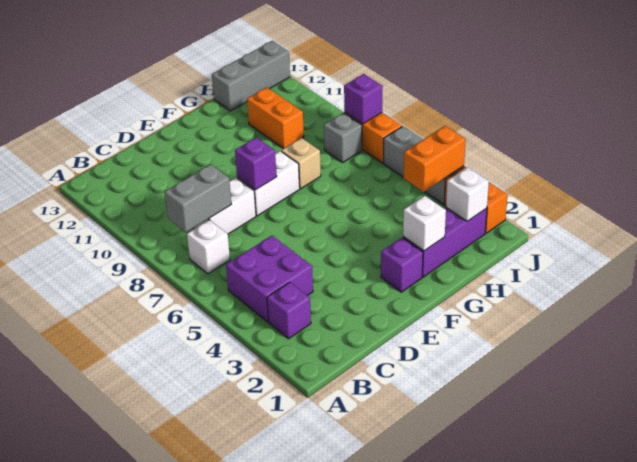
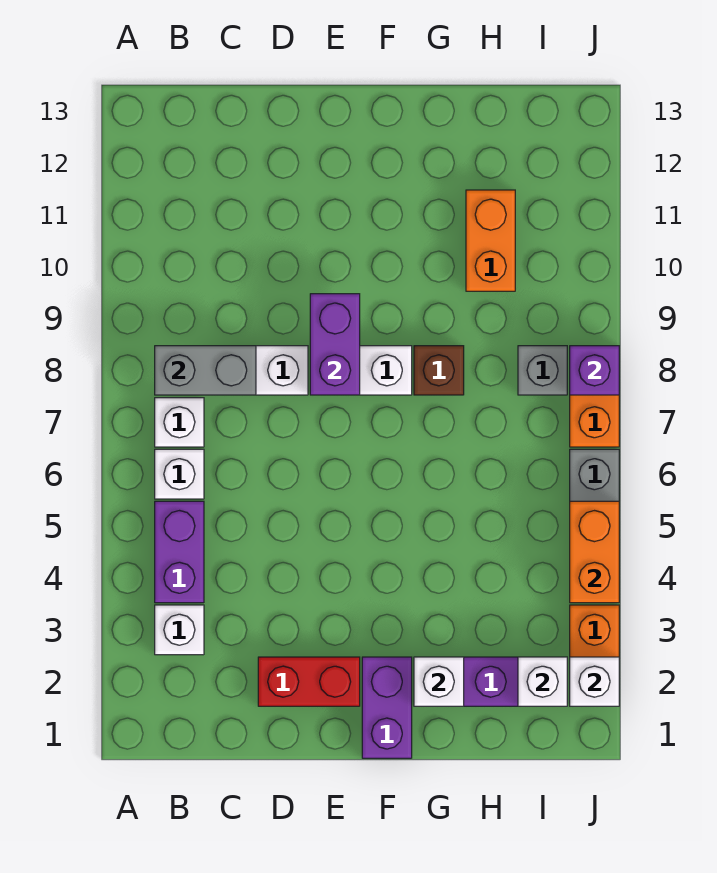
purple brick B3 level 1 -> white brick B3 level 1
purple brick B4:C5 level 1 -> purple brick B4:B5 level 1
none -> white brick B6 level 1
none -> red brick D2:E2 level 1
purple brick E8 level 2 -> purple brick E8:E9 level 2
purple brick F2 level 1 -> purple brick F1:F2 level 1
tan brick G8 level 1 -> brown brick G8 level 1
grey brick H13:J13 level 1 -> none
orange brick I4:J4 level 2 -> orange brick J4:J5 level 2
none -> white brick J2 level 2

